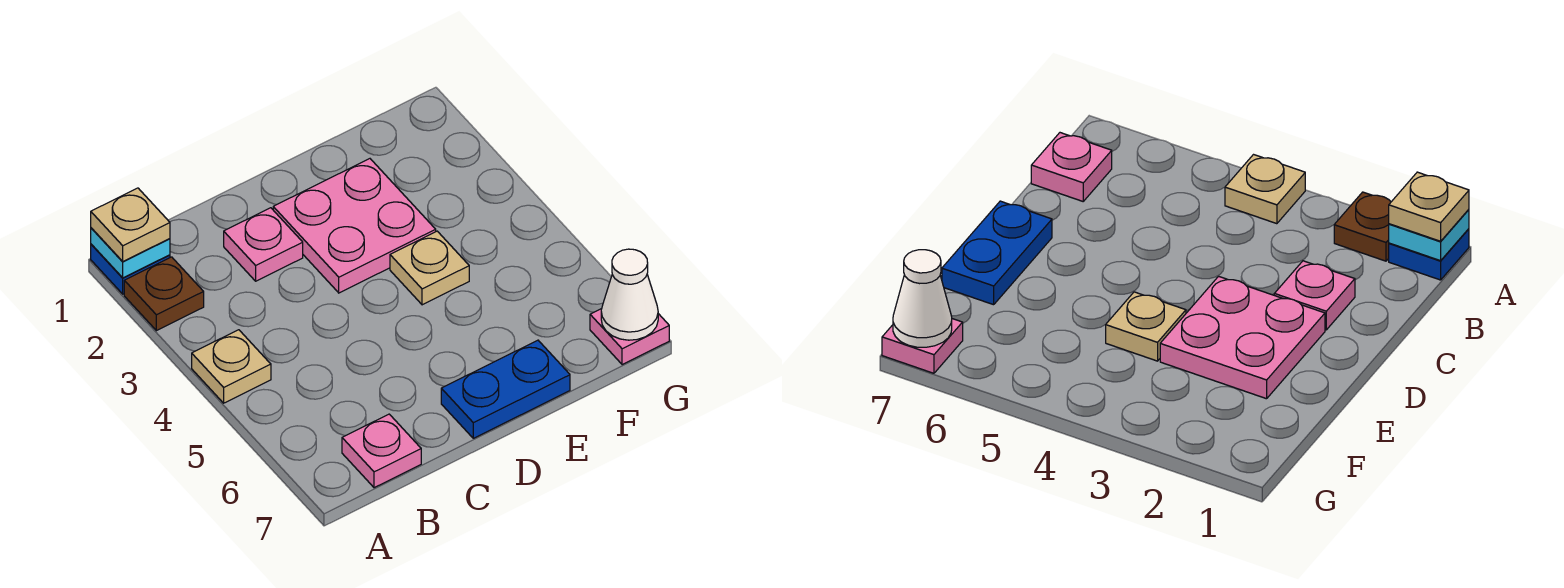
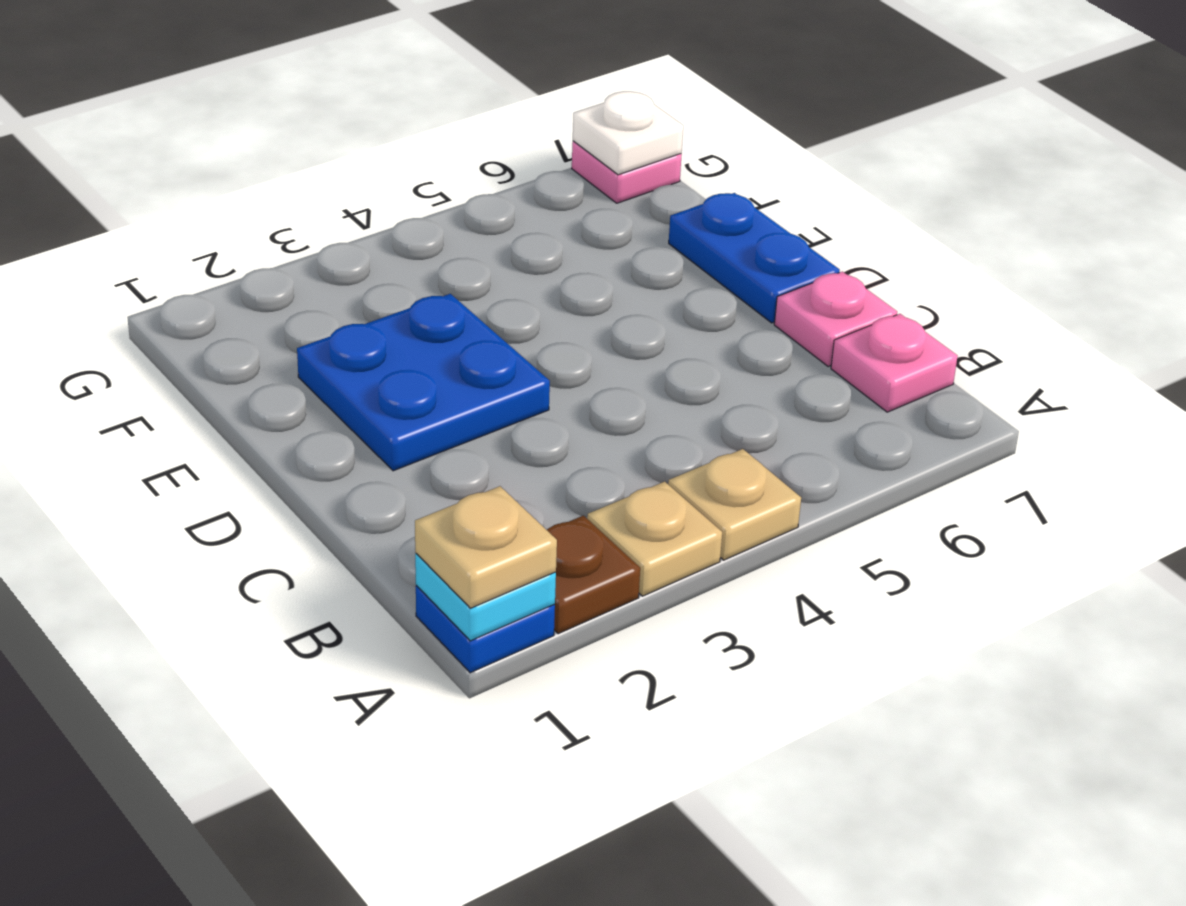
pink plate C2 level 1 -> pink plate C7 level 1
pink plate D2:E3 level 1 -> blue plate D2:E3 level 1
tan plate E4 level 1 -> tan plate A3 level 1
white cone G7 level 2 -> white plate G7 level 2

